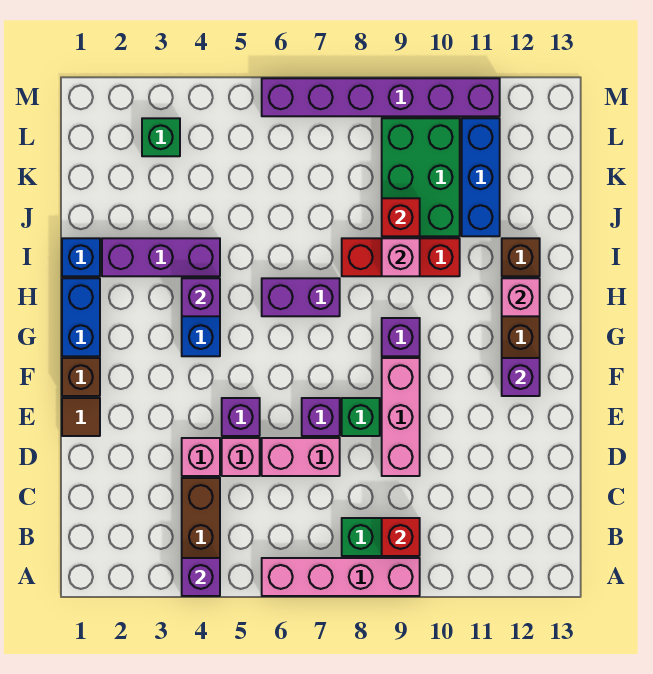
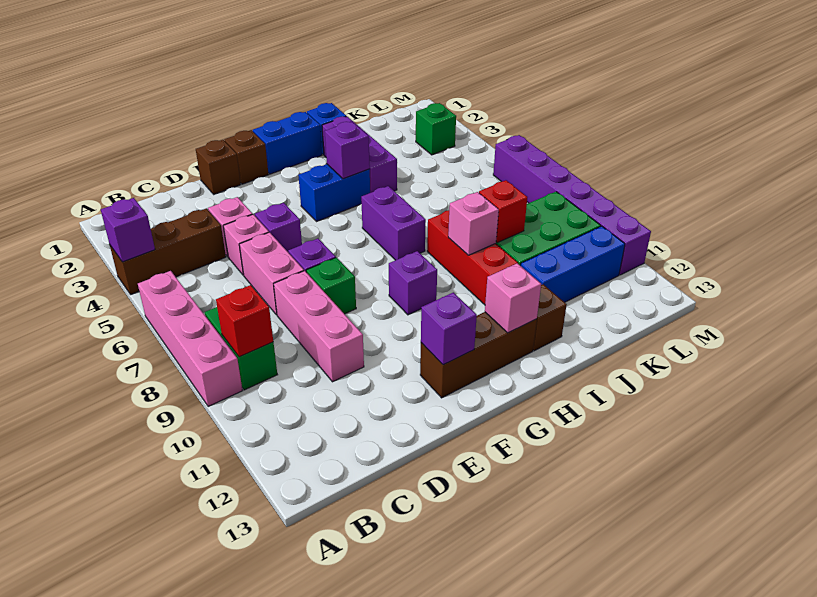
pink brick D9:F9 level 1 -> pink brick D8:D10 level 1
brown tile E1 level 1 -> brown brick E1 level 1

